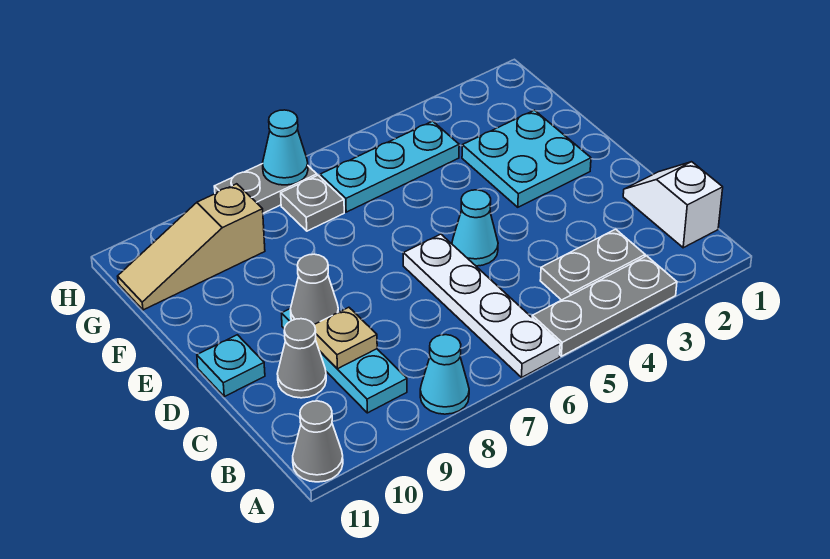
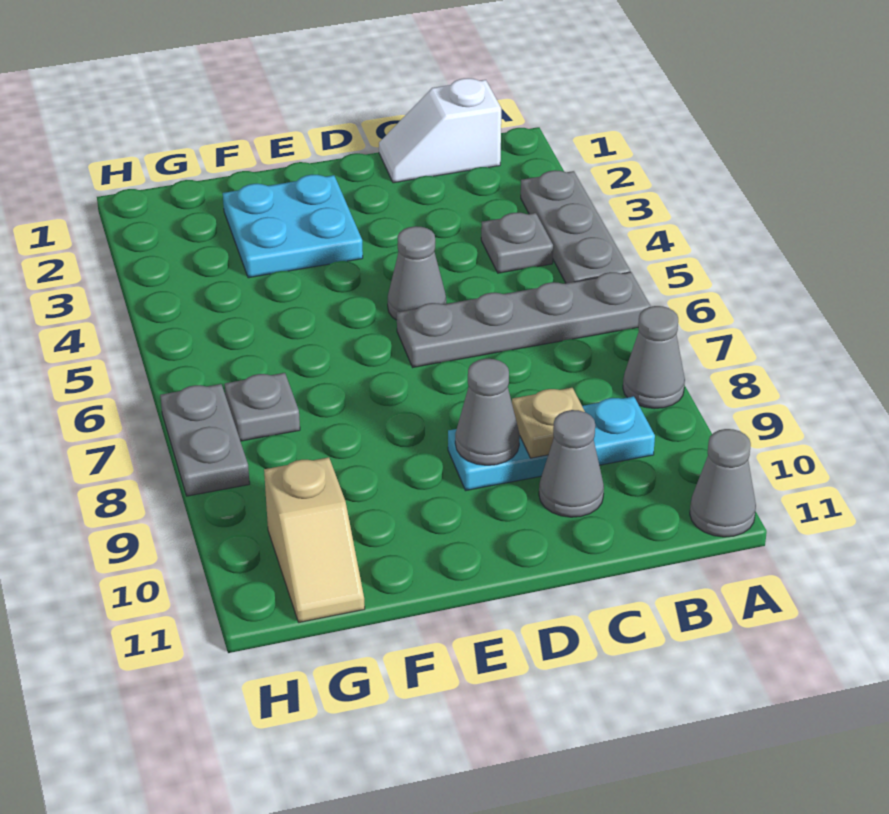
white plate A6:D6 level 1 -> grey plate A6:D6 level 1
cyan cone A8 level 1 -> grey cone A8 level 1
grey plate B3:B4 level 1 -> grey plate B4 level 1
cyan cone D5 level 1 -> grey cone D5 level 1
cyan plate D11 level 1 -> none
cyan plate G4:G6 level 1 -> none
tan slope G9:G11 level 1 top 9 -> tan slope G10:G11 level 1 top 10
cyan cone H7 level 2 -> none

